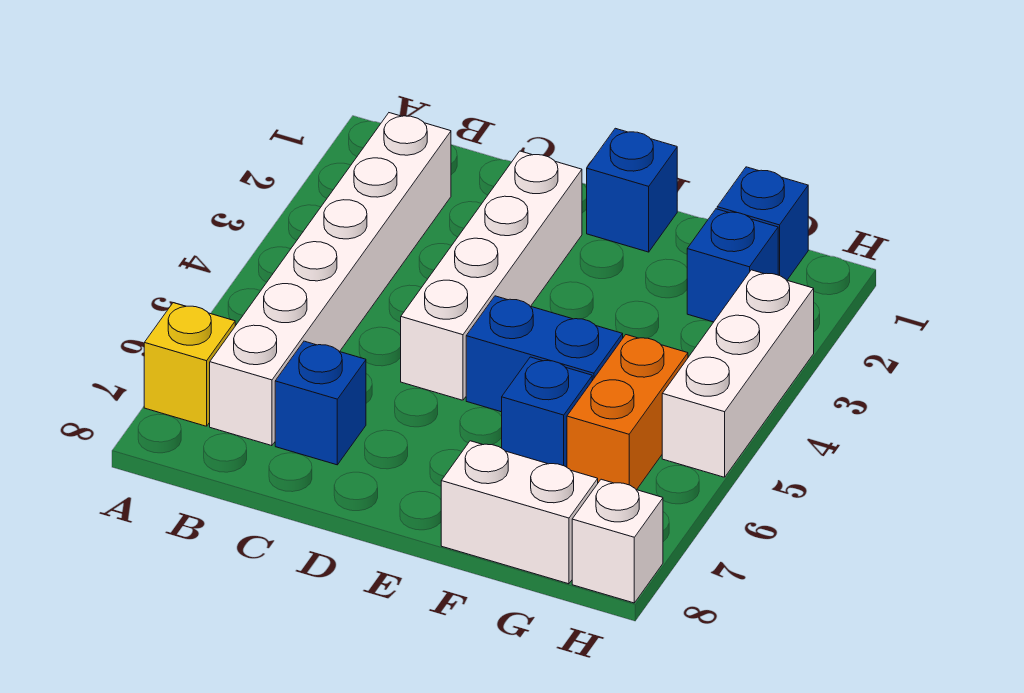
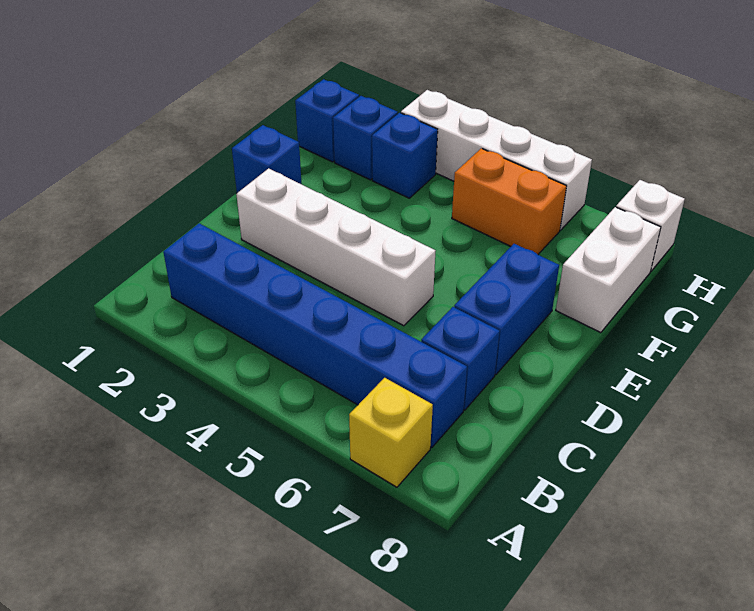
white brick B2:B7 level 1 -> blue brick B2:B7 level 1
blue brick E5:F5 level 1 -> blue brick D7:E7 level 1
blue brick F6 level 1 -> blue brick G3 level 1
white brick H3:H5 level 1 -> white brick H3:H6 level 1

